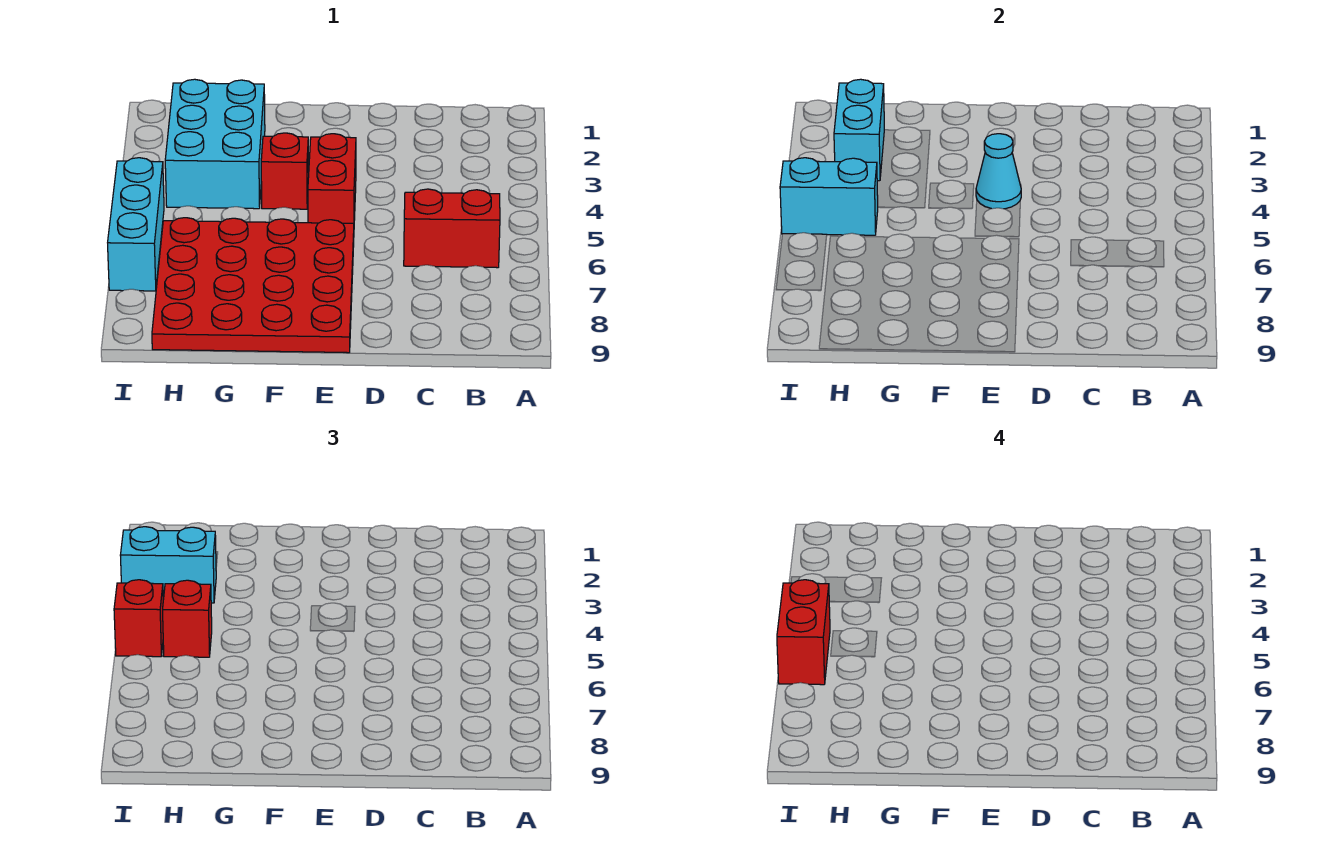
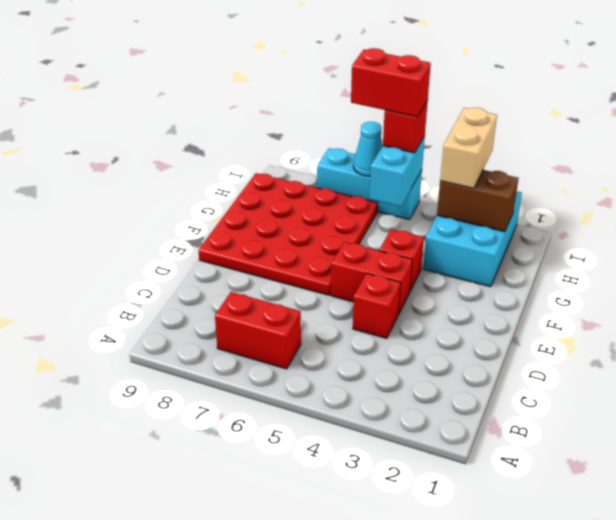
red brick B6:C6 level 1 -> red brick B6:B7 level 1
cyan cone E4 level 2 -> cyan cone I6 level 2
cyan brick G2:H4 level 1 -> cyan brick G2:I3 level 1
cyan brick H2:H3 level 2 -> brown brick H2:H3 level 2
cyan brick H3:I3 level 3 -> tan brick H3:I3 level 3
red brick H5 level 3 -> red brick D4 level 1

